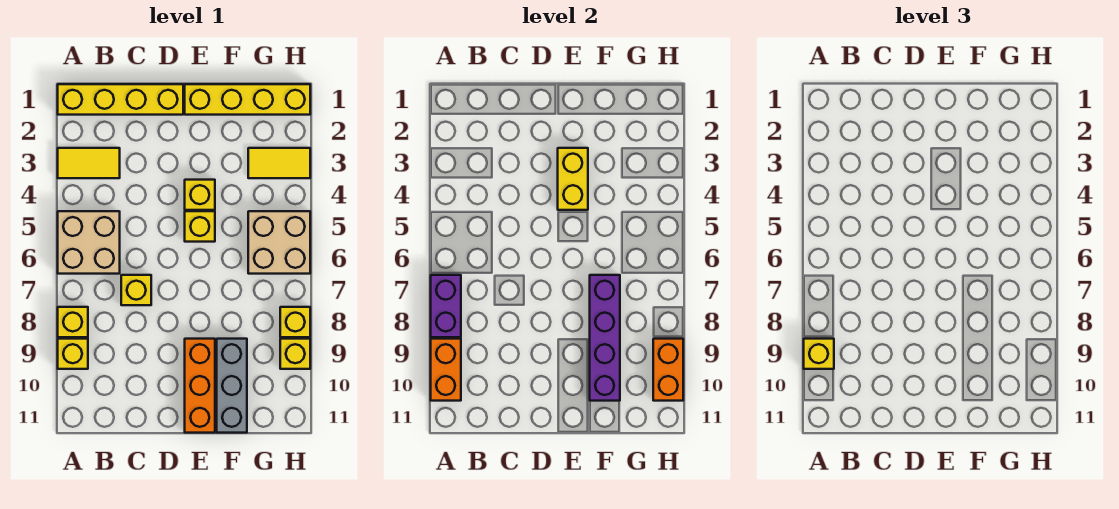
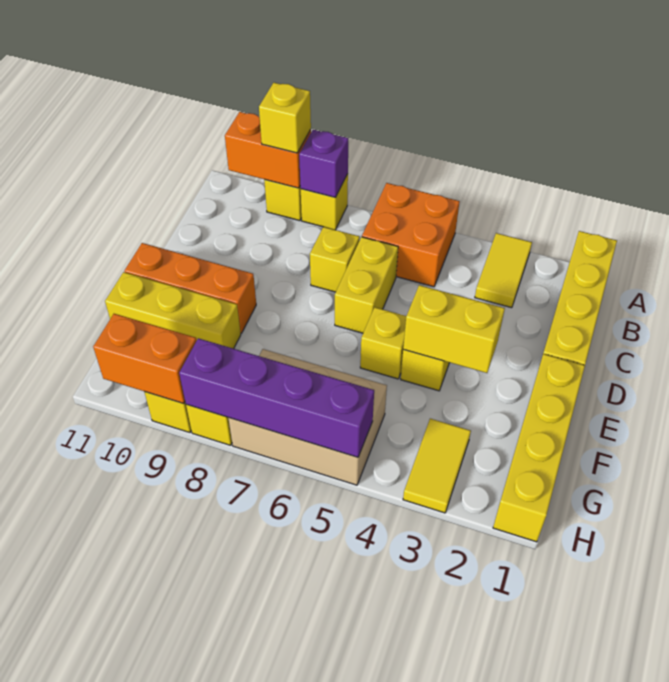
tan brick A5:B6 level 1 -> orange brick A5:B6 level 1
purple brick A7:A8 level 2 -> purple brick A8 level 2
none -> yellow brick C6:D6 level 1
purple brick F7:F10 level 2 -> purple brick H5:H8 level 2
grey brick F9:F11 level 1 -> yellow brick F9:F11 level 1
tan brick G5:H6 level 1 -> tan brick G5:H7 level 1

